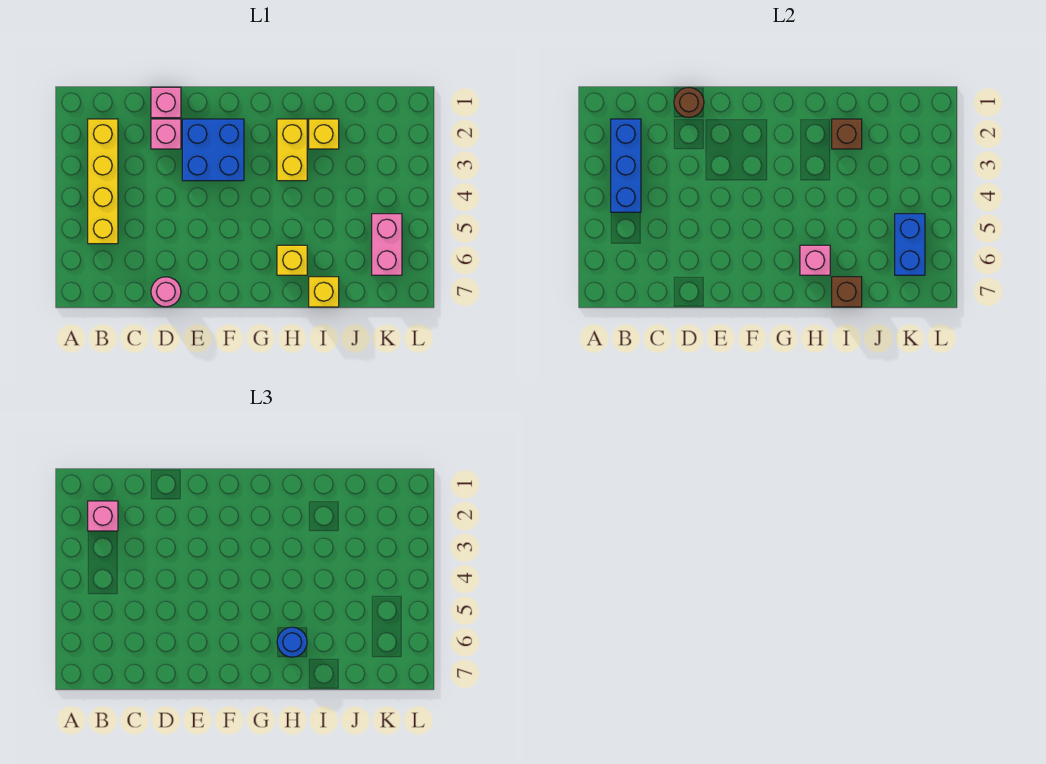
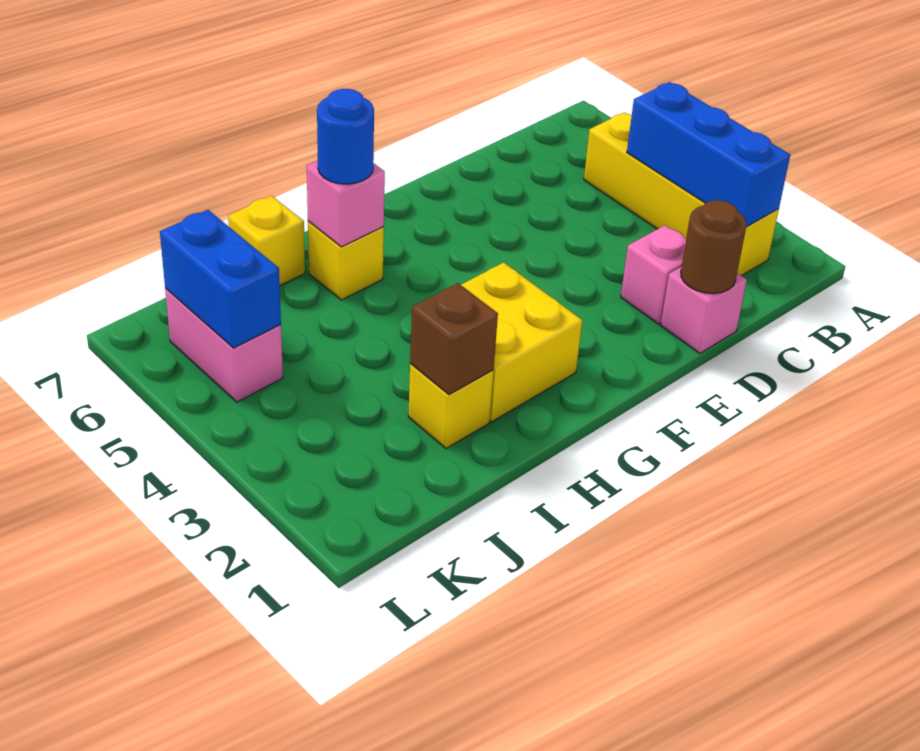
pink brick B2 level 3 -> none
pink round brick D7 level 1 -> none
blue brick E2:F3 level 1 -> none
yellow brick H2:H3 level 1 -> yellow brick G2:H3 level 1
brown brick I7 level 2 -> none

